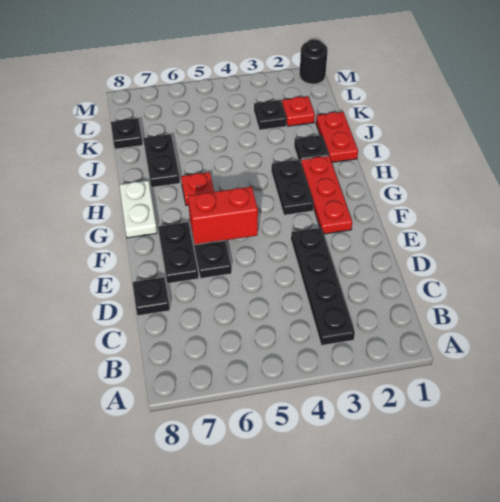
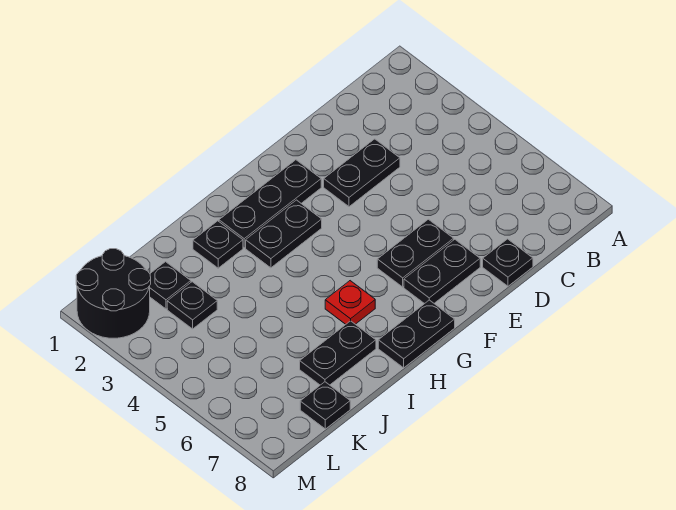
black plate B3:E3 level 1 -> black plate D3:E3 level 1
red plate F2:H2 level 1 -> black plate F2:H2 level 1
red brick F5:F6 level 2 -> none
white plate G8:H8 level 1 -> black plate G8:H8 level 1
red plate I1:J1 level 1 -> none
red plate K2 level 1 -> black plate K2 level 1
black round brick M1 level 1 -> black round brick L1:M2 level 1

